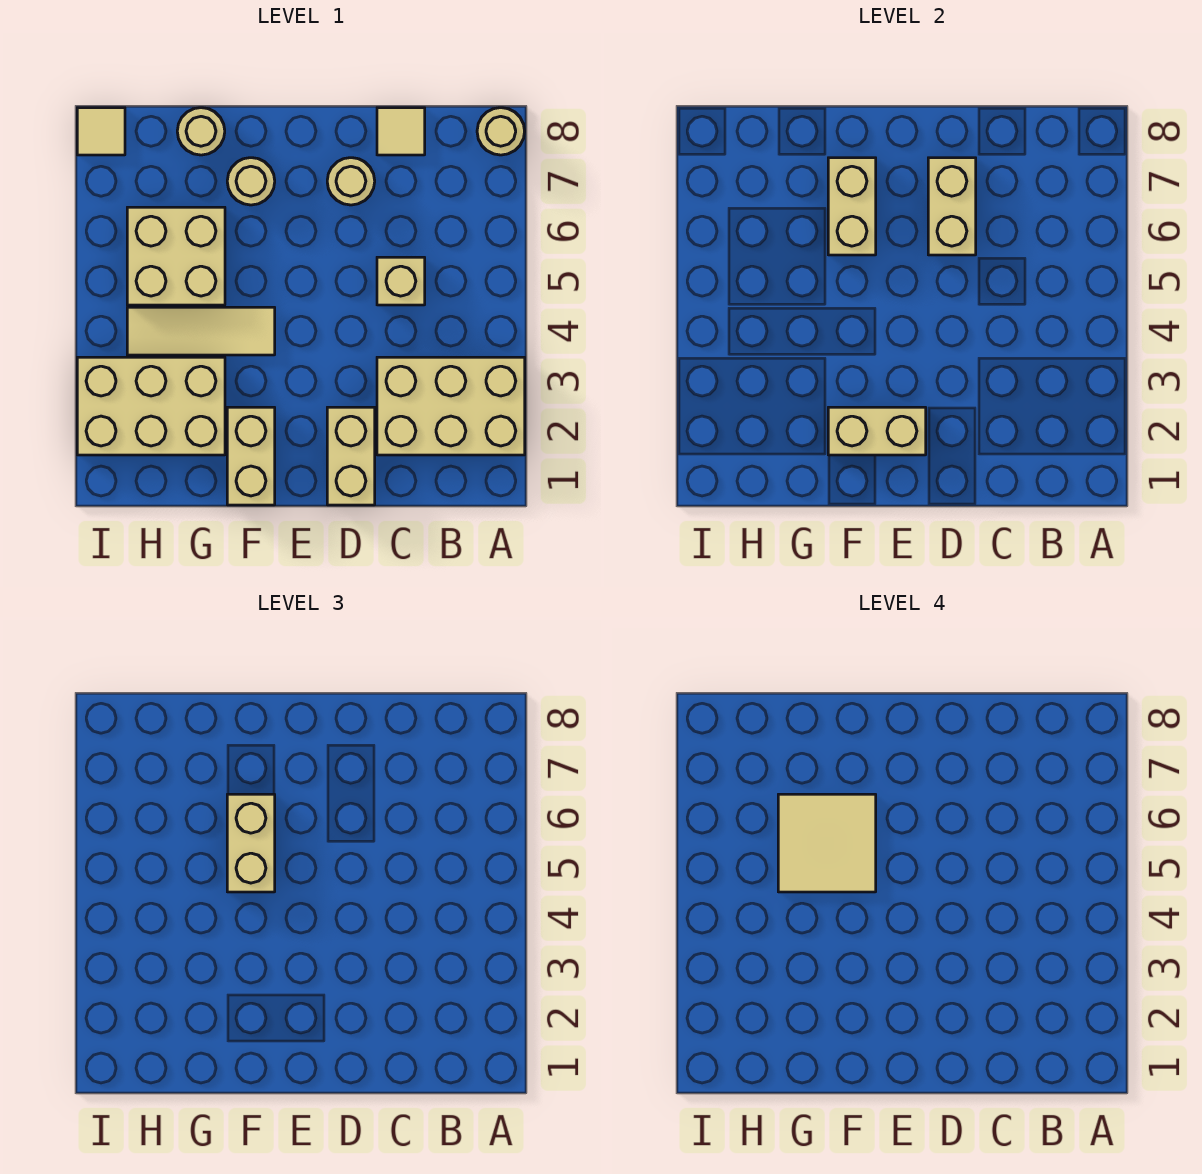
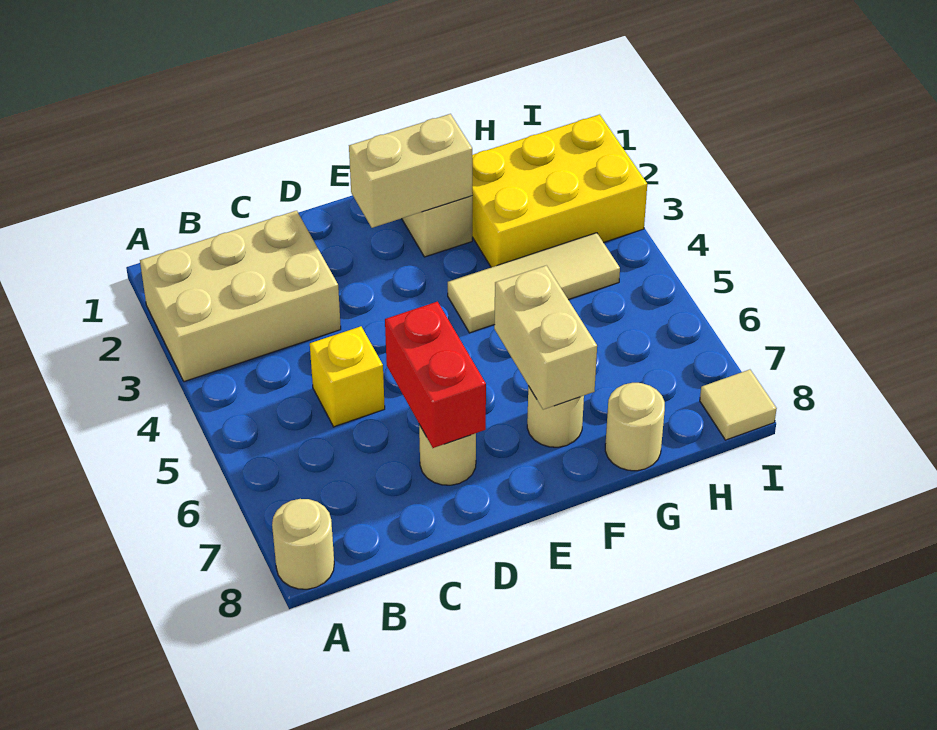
tan brick C5 level 1 -> yellow brick C5 level 1
tan tile C8 level 1 -> none
tan brick D1:D2 level 1 -> none
tan brick D6:D7 level 2 -> red brick D6:D7 level 2
tan brick F5:F6 level 3 -> none
tan tile F5:G6 level 4 -> none
tan brick G2:I3 level 1 -> yellow brick G2:I3 level 1
tan brick G5:H6 level 1 -> none

